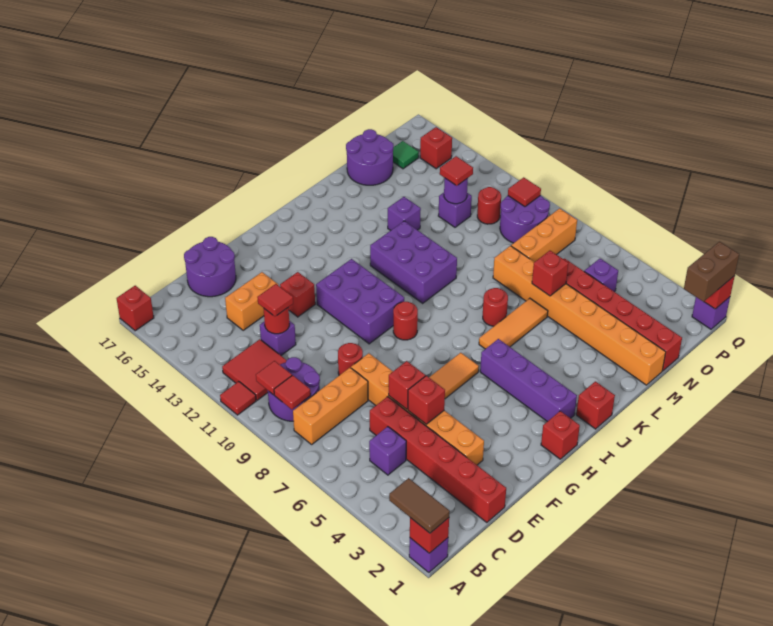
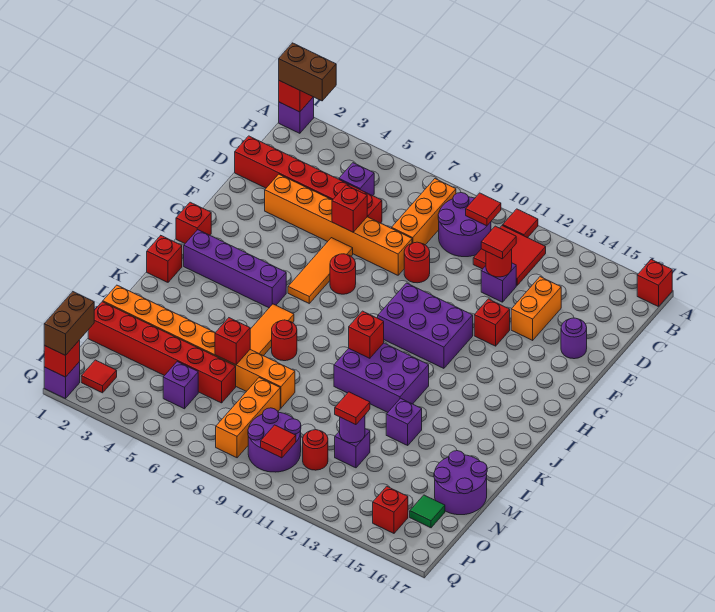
brown tile A1:A2 level 3 -> brown brick A1:A2 level 3
red tile B9 level 2 -> red tile P2 level 1
purple round brick D16:E17 level 1 -> purple round brick E16 level 1
red brick E5 level 2 -> red brick J10 level 2
red round brick H9 level 1 -> red round brick G7 level 1

